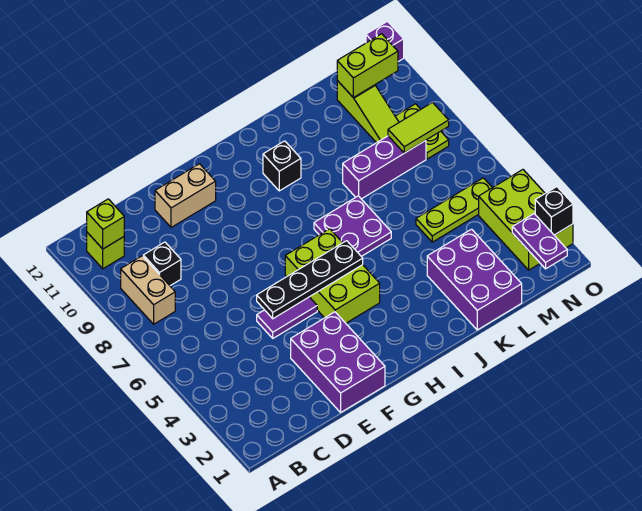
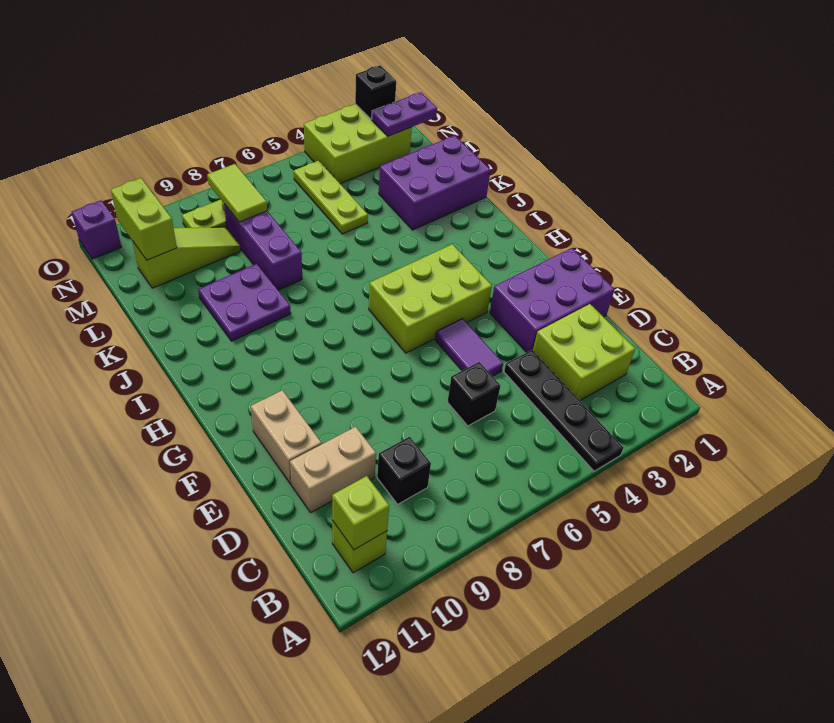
tan brick B8:B9 level 1 -> tan brick D10:D11 level 1
none -> lime brick C2:D3 level 1
black plate E5:H5 level 2 -> black plate A4:D4 level 1
purple plate I6:J7 level 1 -> purple plate J9:K10 level 1
black brick I10 level 1 -> black brick D6 level 1

